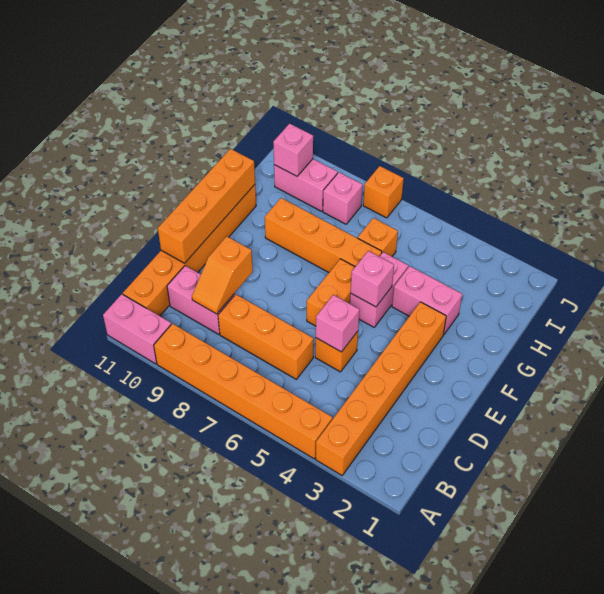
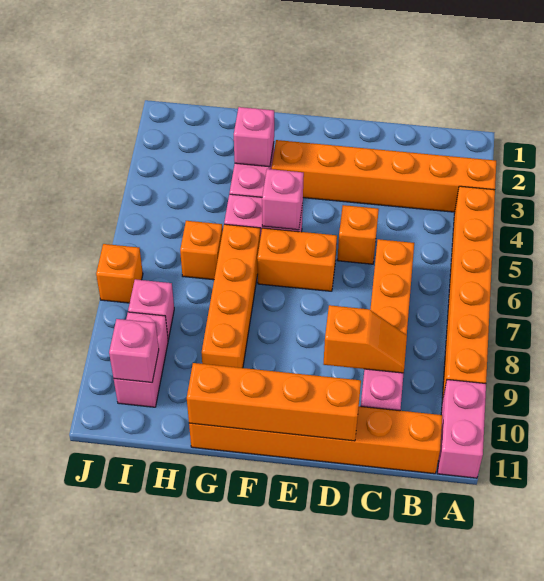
pink brick D5 level 2 -> pink brick G3 level 2

